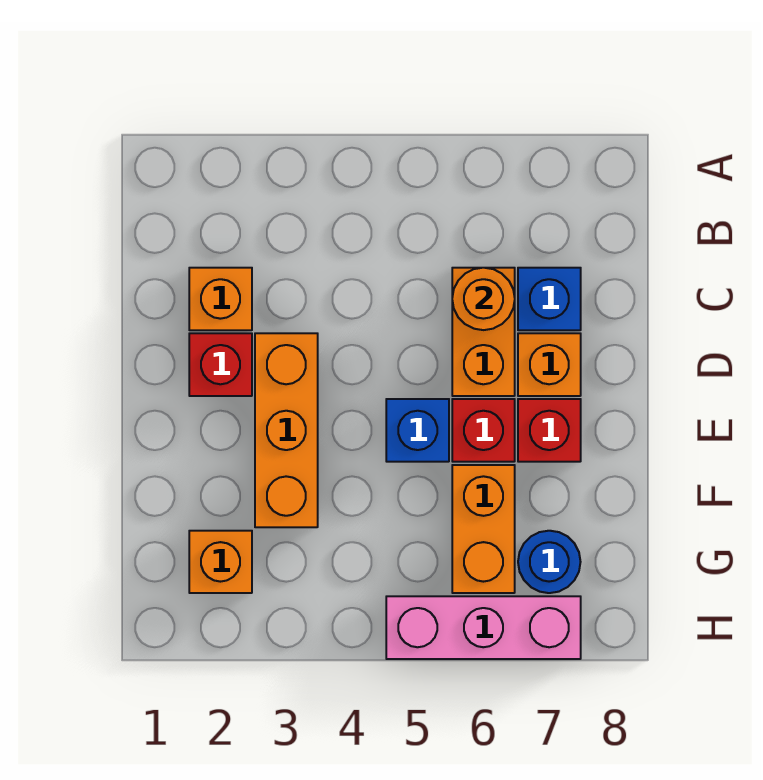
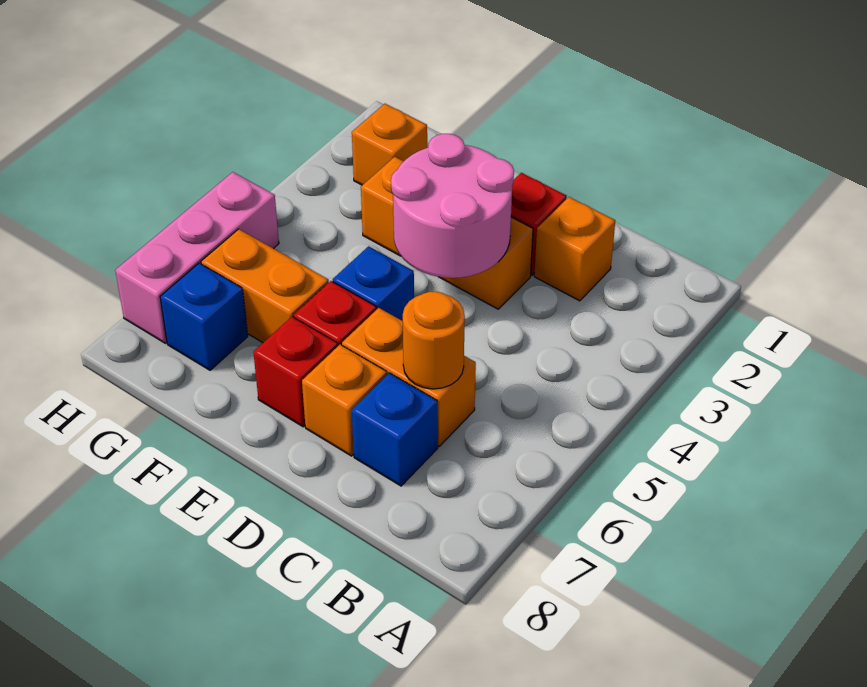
none -> pink round brick D3:E4 level 2
blue round brick G7 level 1 -> blue brick G7 level 1

